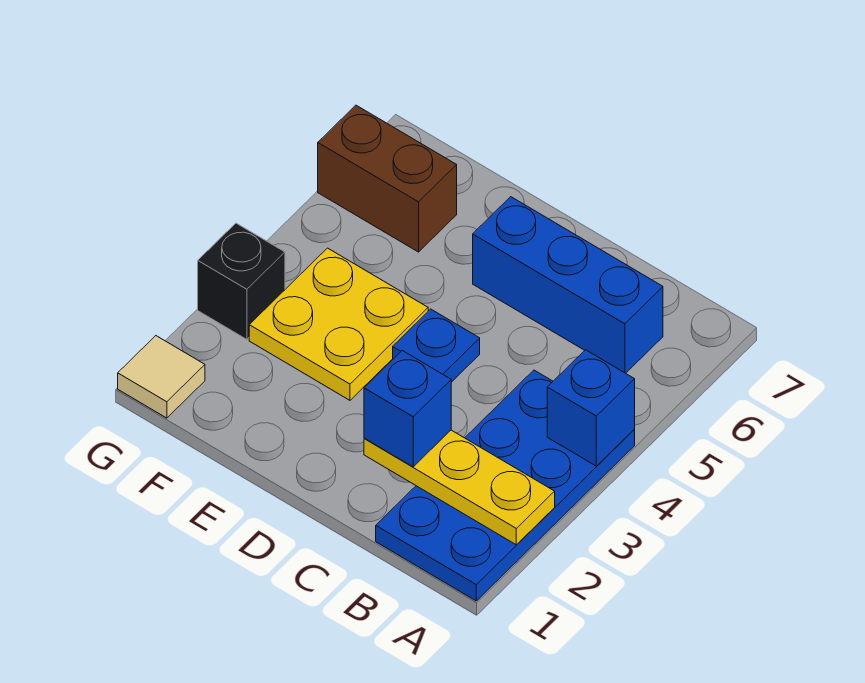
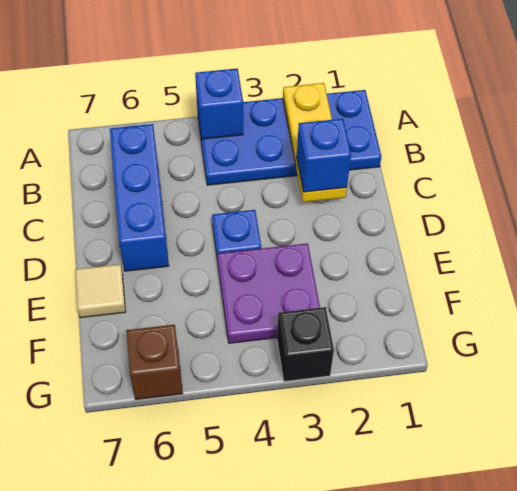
yellow plate E3:F4 level 1 -> purple plate E3:F4 level 1
brown brick F6:G6 level 1 -> brown brick G6 level 1
tan tile G1 level 1 -> tan tile E7 level 1

